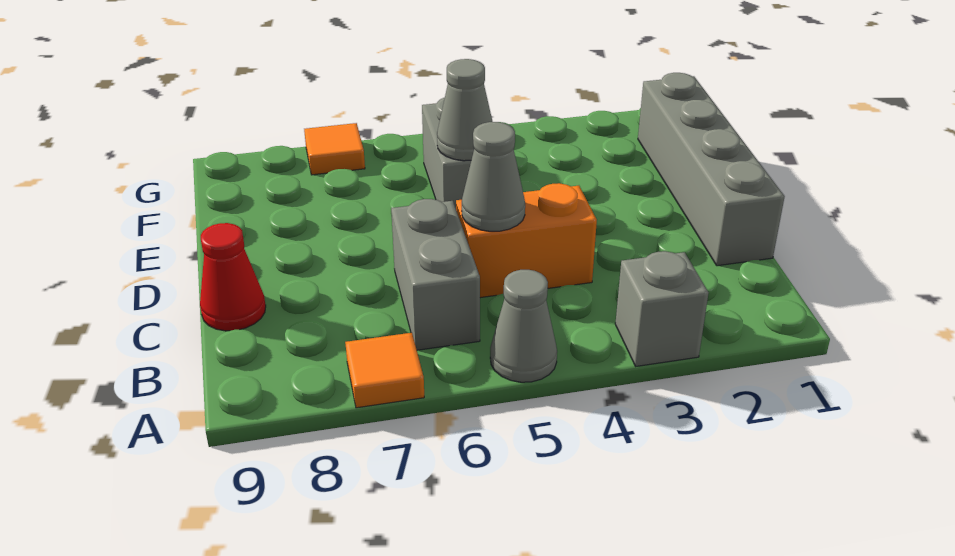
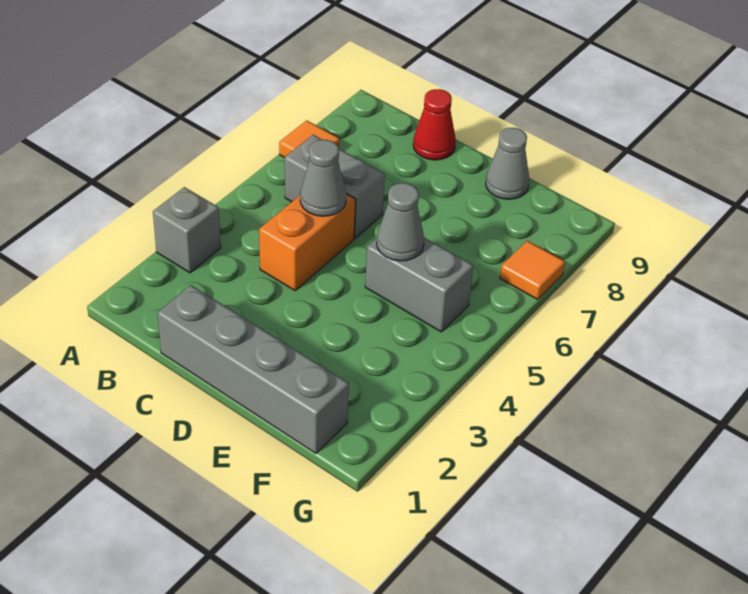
grey cone A5 level 1 -> grey cone E9 level 1

